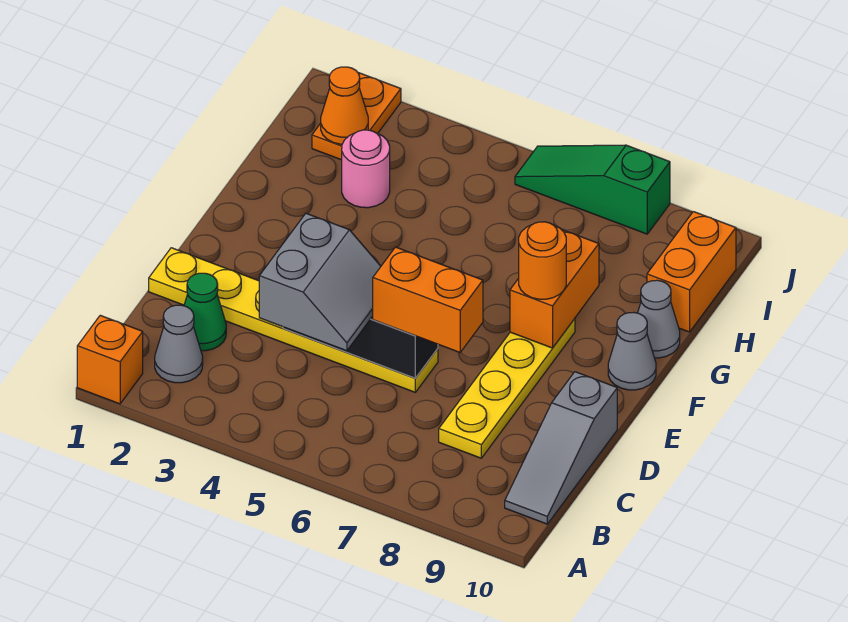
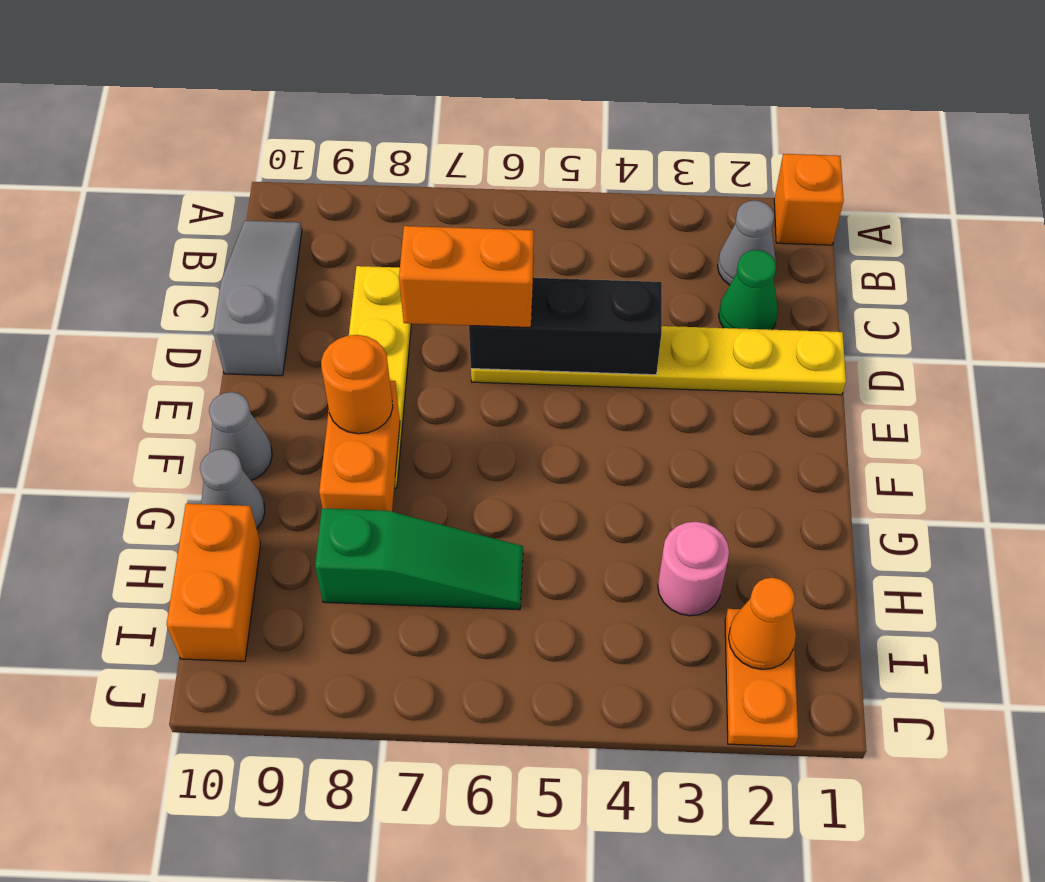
grey slope C4:D5 level 3 top 4 -> none
green slope J6:J8 level 1 top 8 -> green slope H6:H8 level 1 top 8

